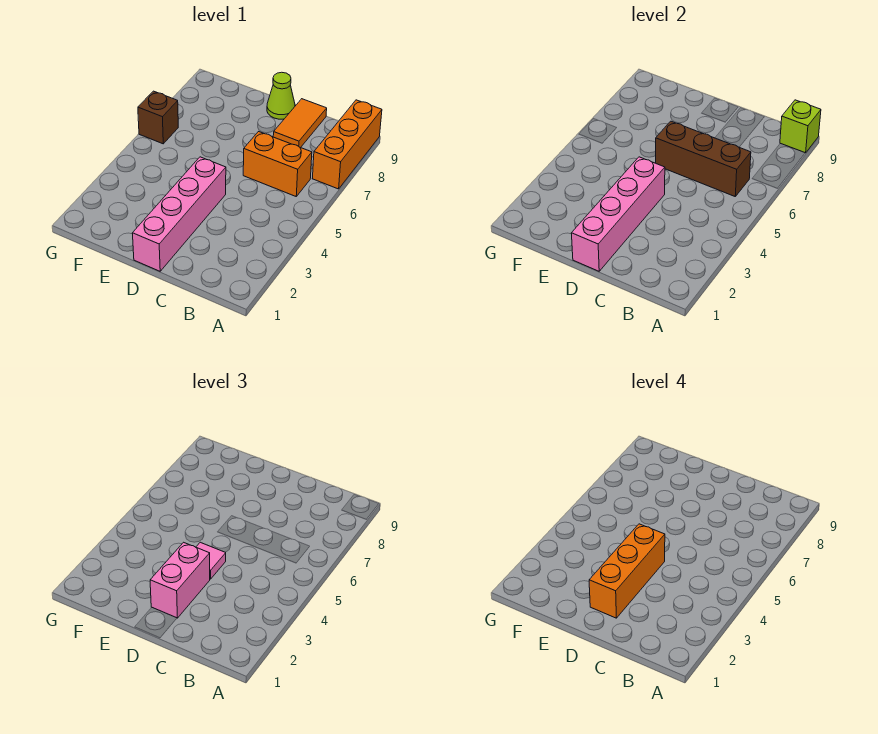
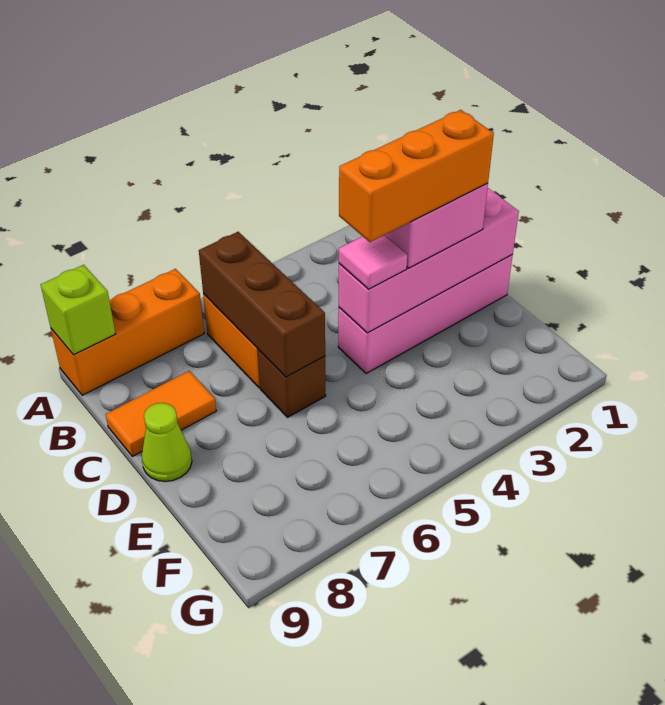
brown brick G6 level 1 -> brown brick D6 level 1

